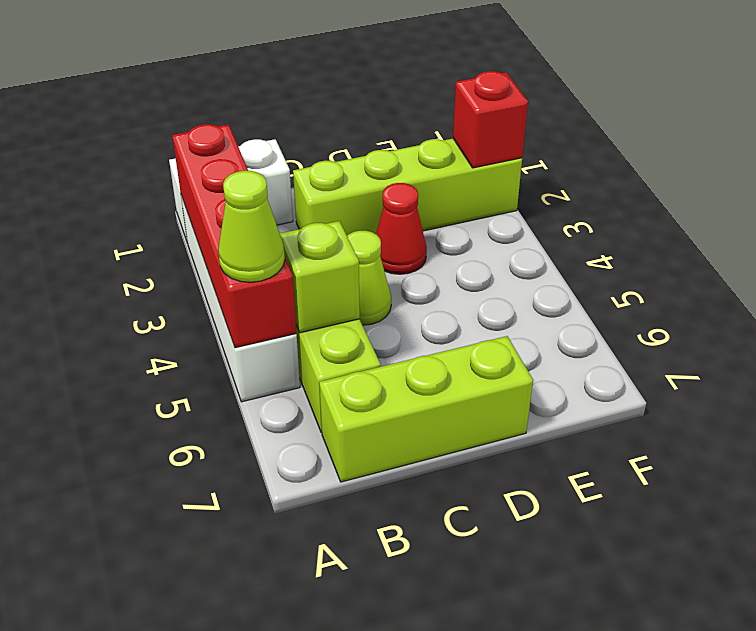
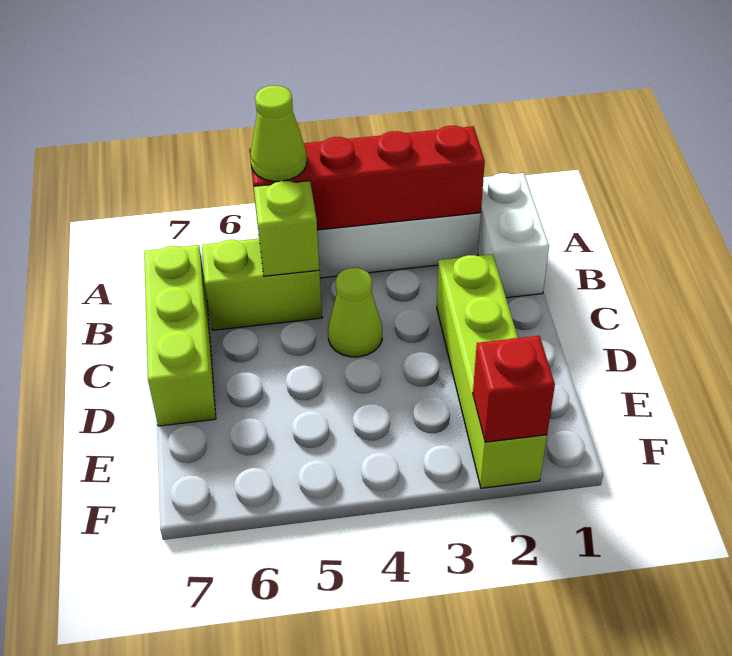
red cone D3 level 1 -> none

